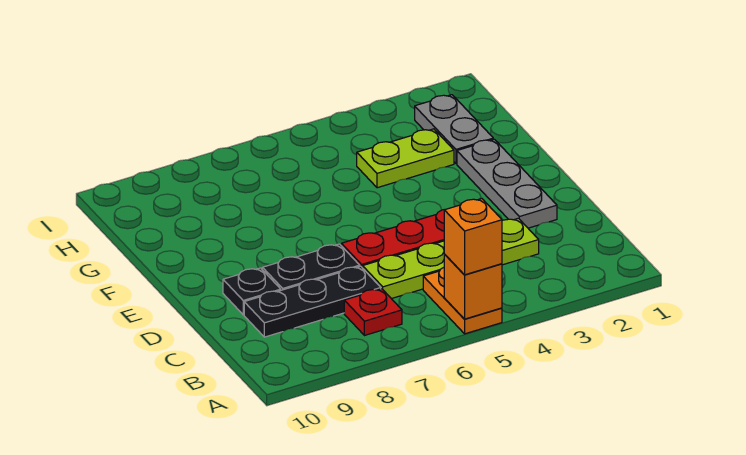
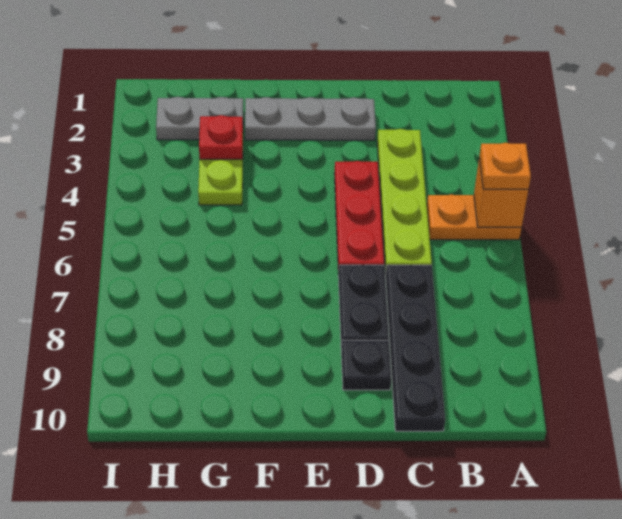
orange brick A5 level 3 -> orange plate A5 level 3
red plate B7 level 1 -> red plate G3 level 2
black plate C7:C9 level 1 -> black plate C7:C10 level 1

